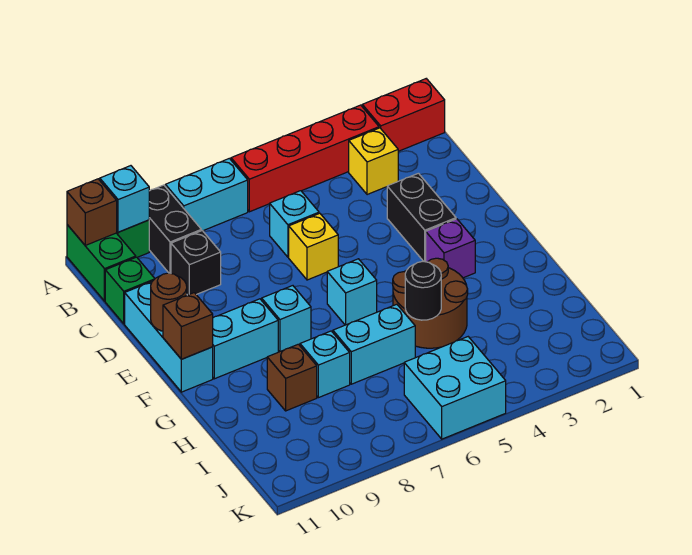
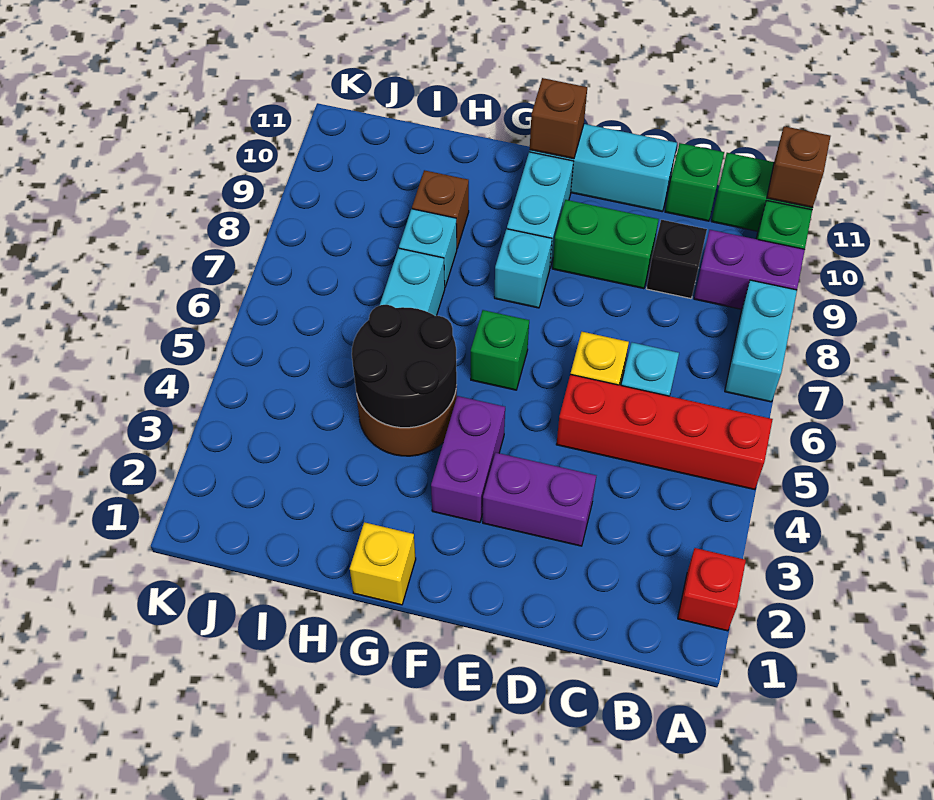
red brick A1:A2 level 1 -> red brick A2 level 1
red brick A3:A6 level 1 -> red brick A5:D5 level 1
black brick A9:B9 level 1 -> purple brick A9:B9 level 1
cyan brick A10 level 2 -> none
yellow brick B3 level 1 -> yellow brick G1 level 1
black brick D3:E3 level 1 -> purple brick D3:E3 level 1
none -> green brick D9:E9 level 1
brown round brick E11 level 2 -> none
purple brick F3 level 1 -> purple brick F3:F4 level 1
cyan brick F6 level 1 -> green brick F6 level 1
black round brick H5 level 2 -> black round brick G4:H5 level 2
cyan brick J5:K6 level 1 -> none

